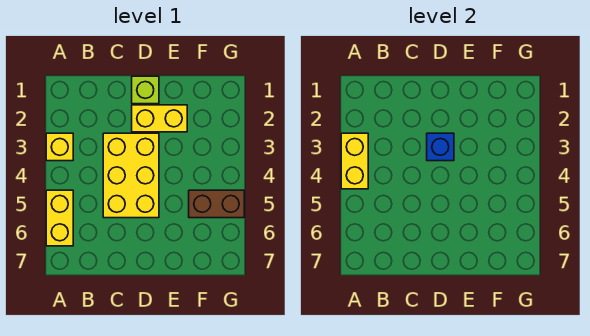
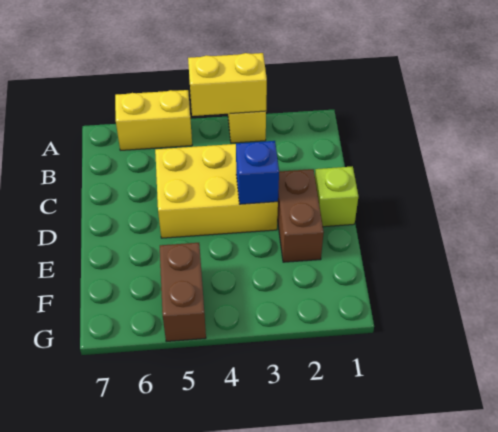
yellow brick D2:E2 level 1 -> brown brick D2:E2 level 1

